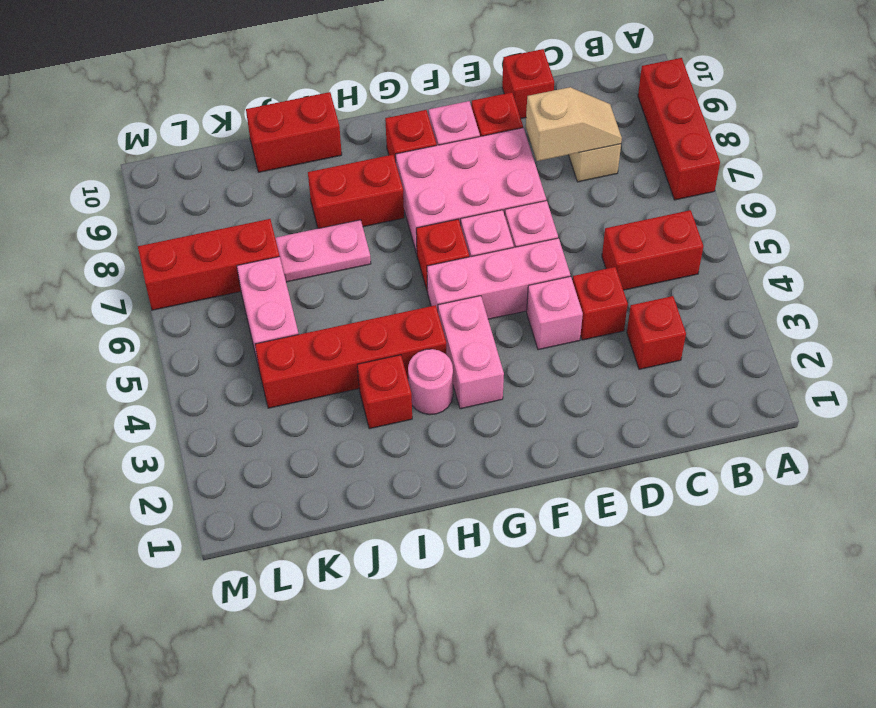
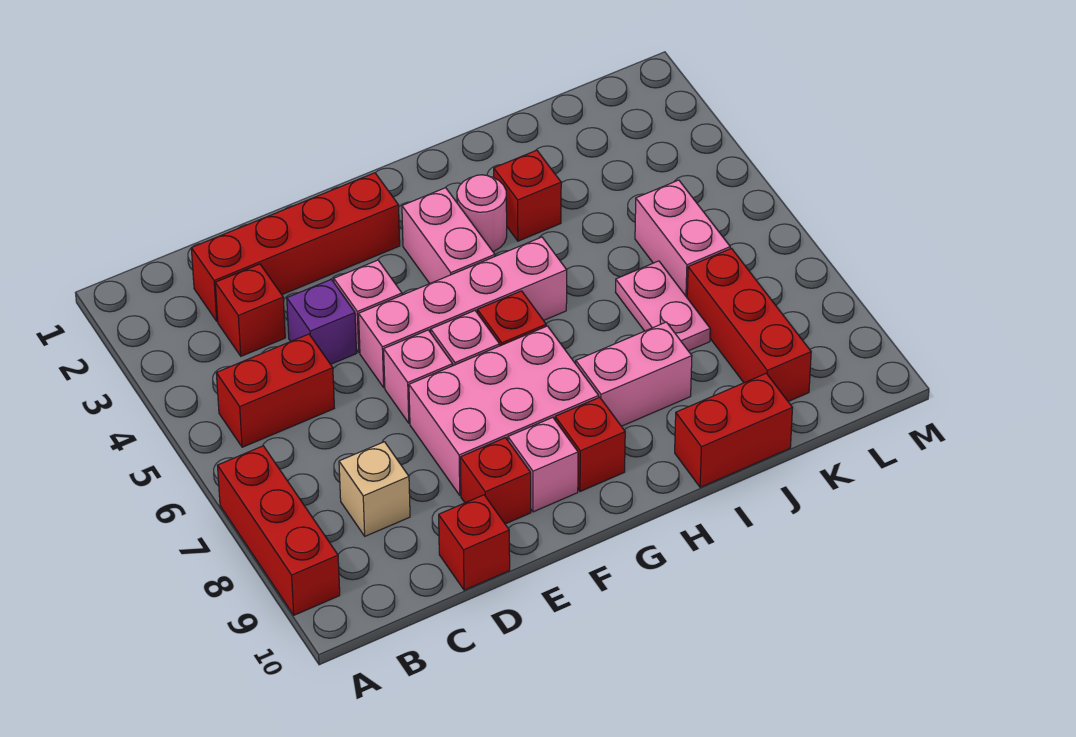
tan slope C8:D8 level 2 top D -> none
red brick D4 level 1 -> purple brick D4 level 1
pink brick E5:G5 level 1 -> pink brick E5:H5 level 1
red brick H4:K4 level 1 -> red brick C2:F2 level 1
red brick H8:I8 level 1 -> pink brick H8:I8 level 1
pink plate I7:J7 level 1 -> pink plate J6:J7 level 1
red brick K7:M7 level 1 -> red brick K7:K9 level 1

